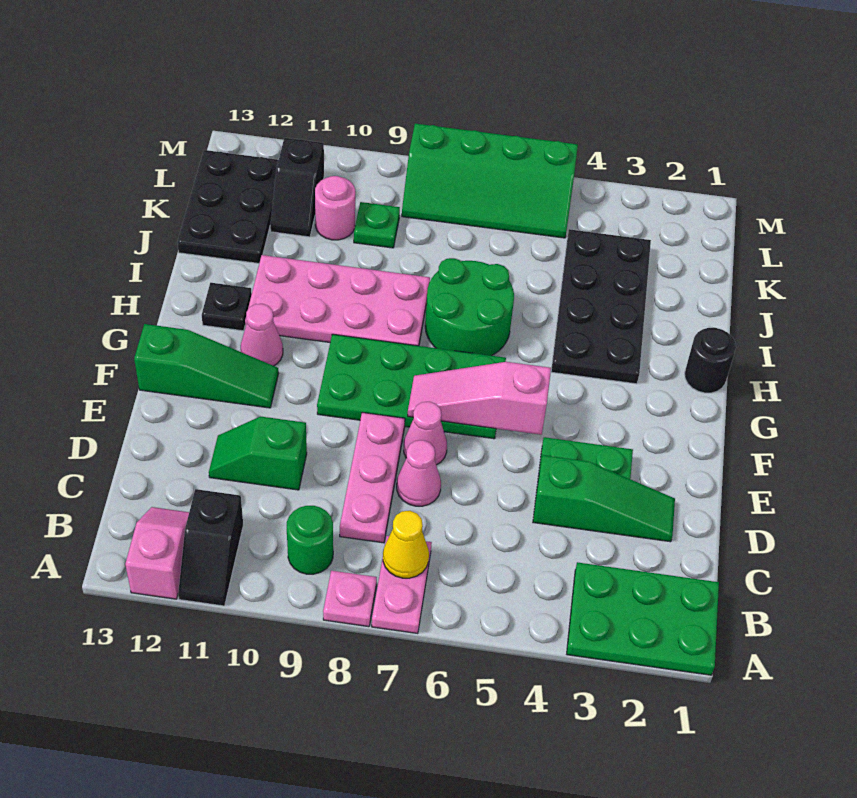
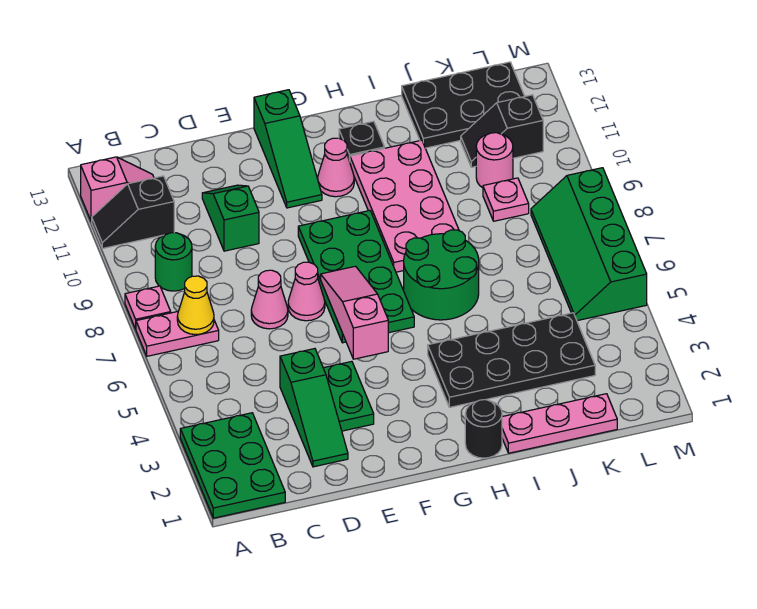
pink plate C8:E8 level 1 -> pink plate I1:K1 level 1
green plate K9 level 1 -> pink plate K9 level 1

